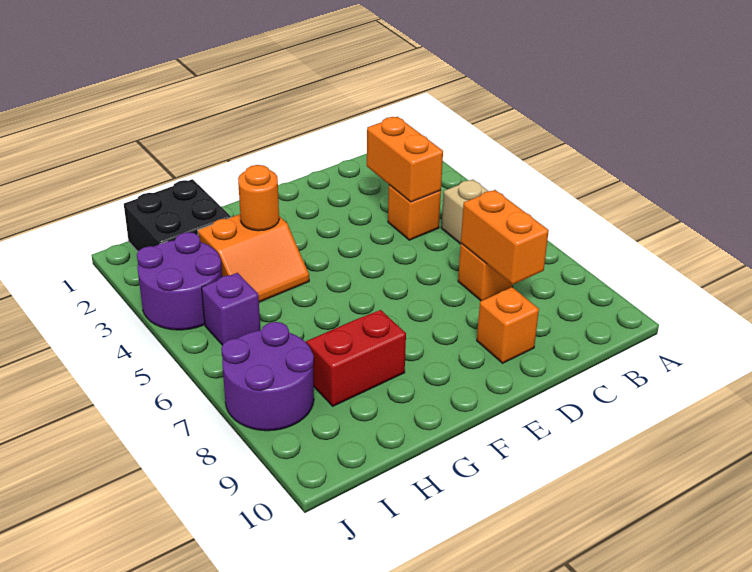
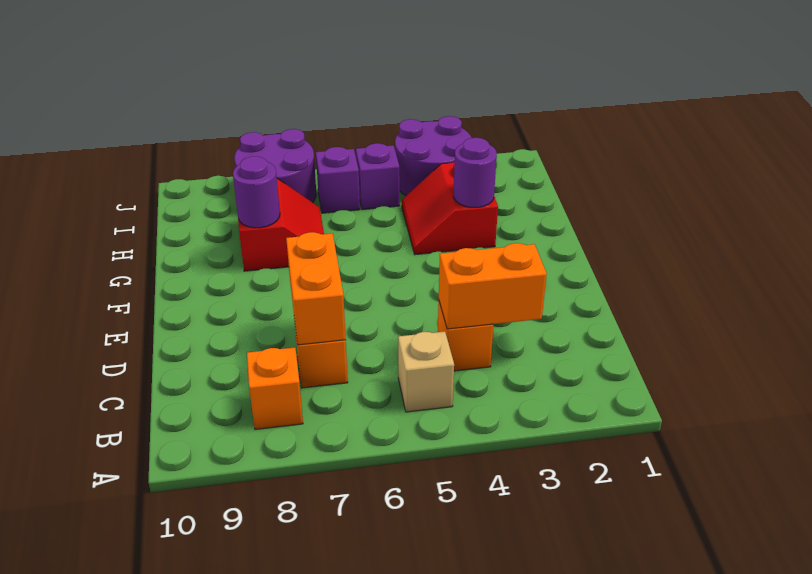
orange brick C7:C8 level 2 -> orange brick C7:D7 level 2
orange brick D9 level 1 -> orange brick B8 level 1
orange slope G3:H4 level 1 top 3 -> red slope G3:H4 level 1 top 3
orange round brick G3 level 2 -> purple round brick G3 level 2
none -> purple round brick G8 level 2
black brick H1:I2 level 1 -> none
none -> purple brick I6 level 1

